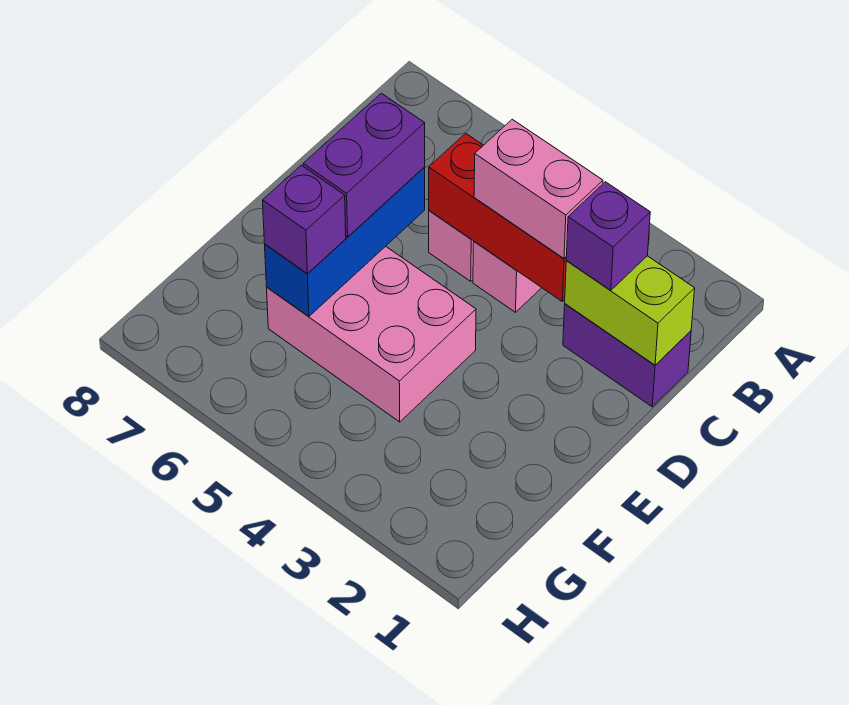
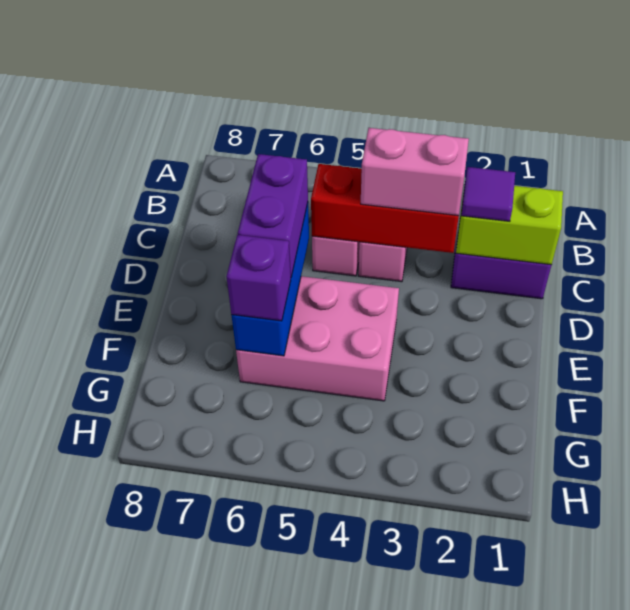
purple brick C2 level 3 -> purple tile C2 level 3

